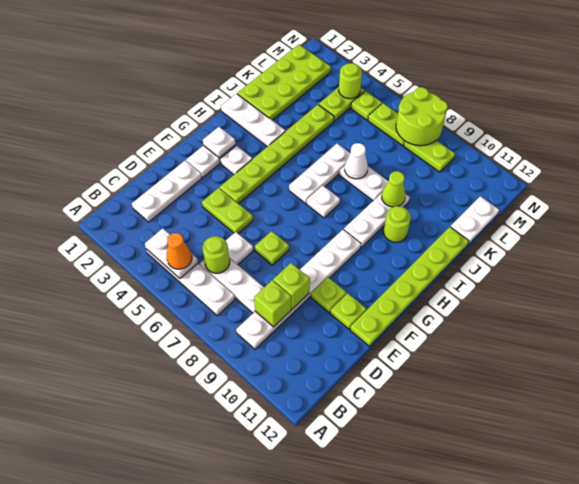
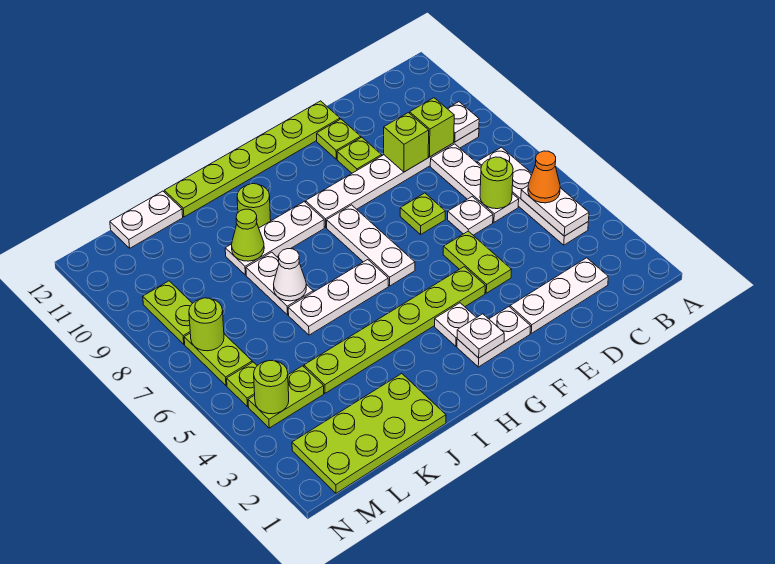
white plate H7 level 1 -> white plate B9 level 2
white plate I1:I3 level 1 -> white plate G6:G8 level 1
lime round brick M7:N8 level 2 -> lime round brick M7 level 2

